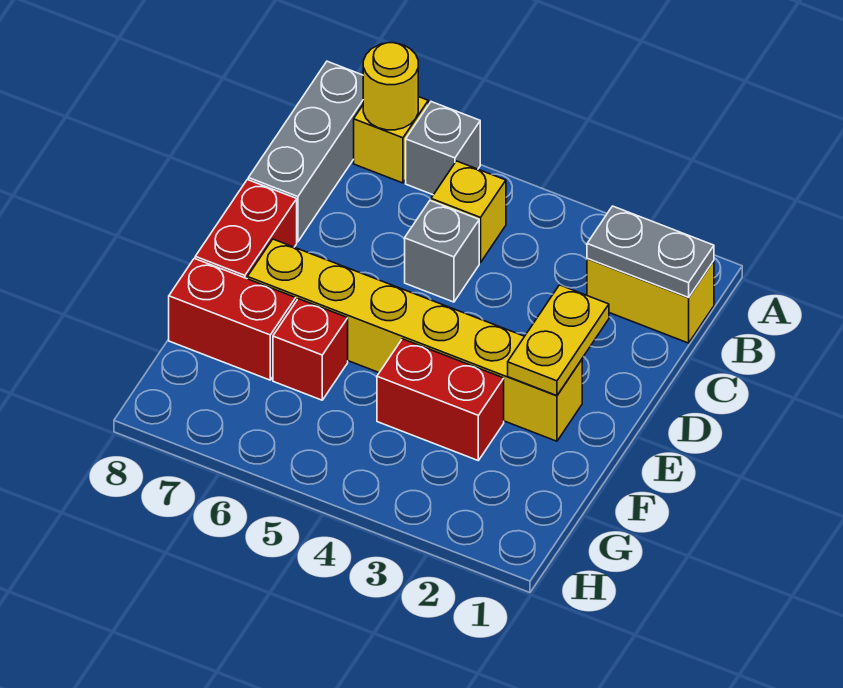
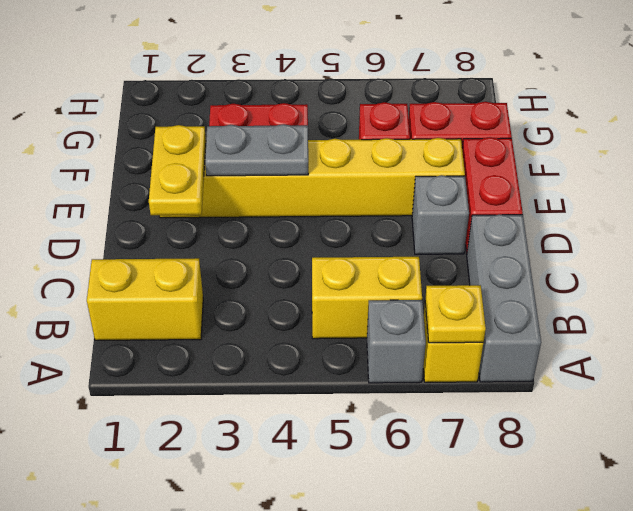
yellow round brick A7 level 2 -> yellow plate A7 level 2
grey plate B1:B2 level 2 -> grey plate E3:E4 level 2
yellow brick B5 level 1 -> yellow brick B5:B6 level 1
grey brick C5 level 1 -> grey brick D7 level 1

